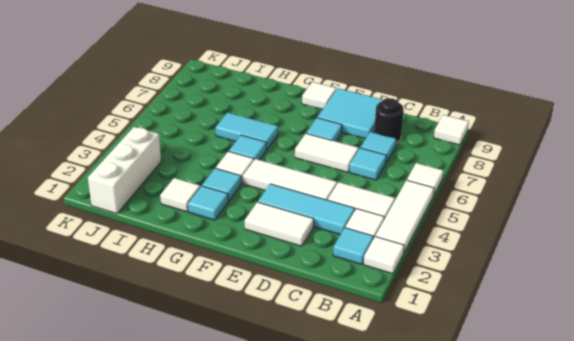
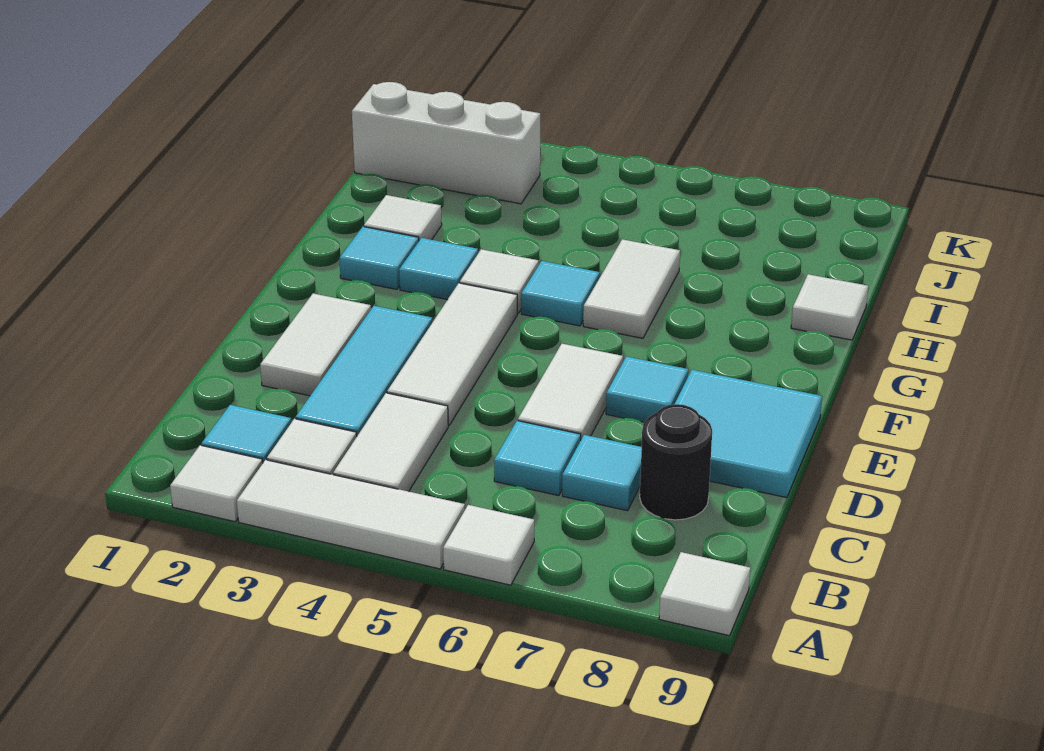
white tile F9 level 1 -> white tile H9 level 1
cyan tile G6:H6 level 1 -> white tile G6:H6 level 1

